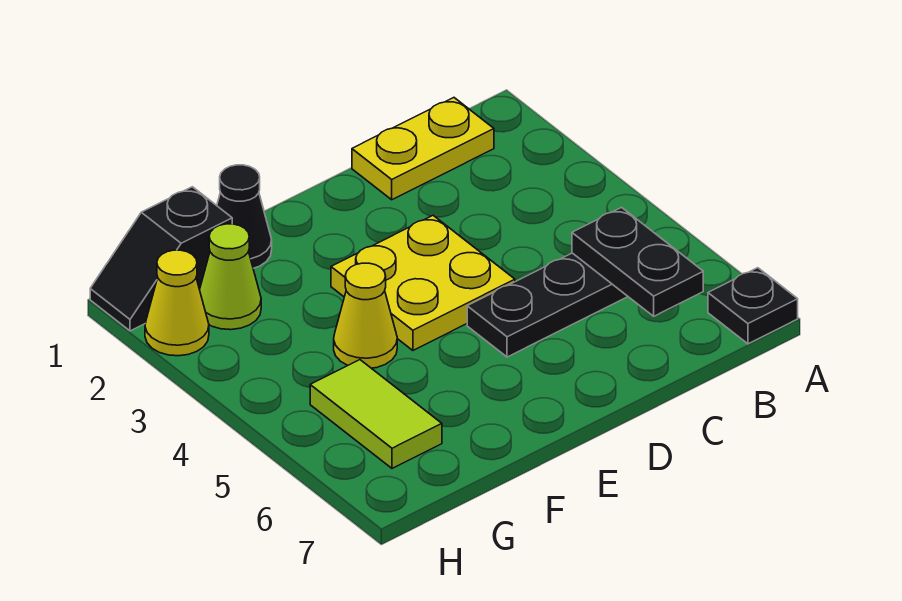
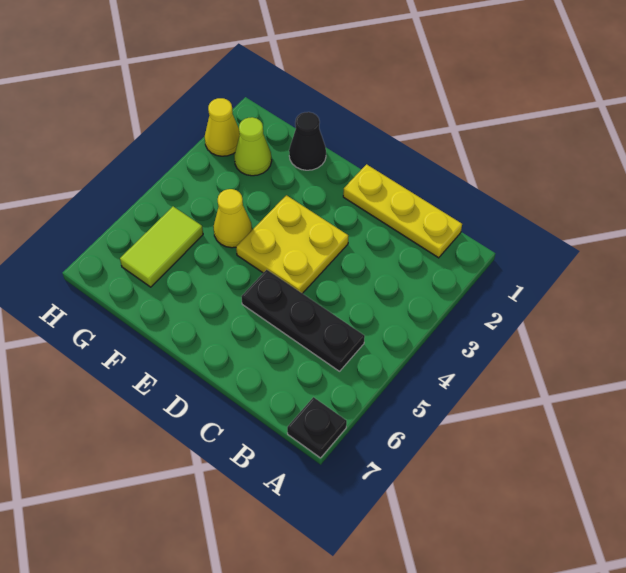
yellow plate B1:C1 level 1 -> yellow plate B1:D1 level 1
black plate B5:B6 level 2 -> none
black slope G1:H1 level 1 top G -> none

